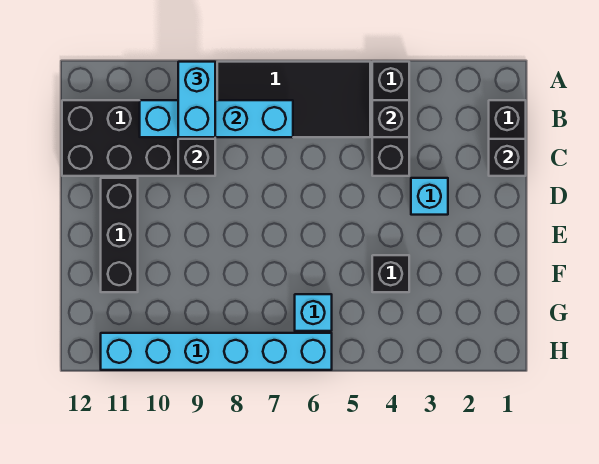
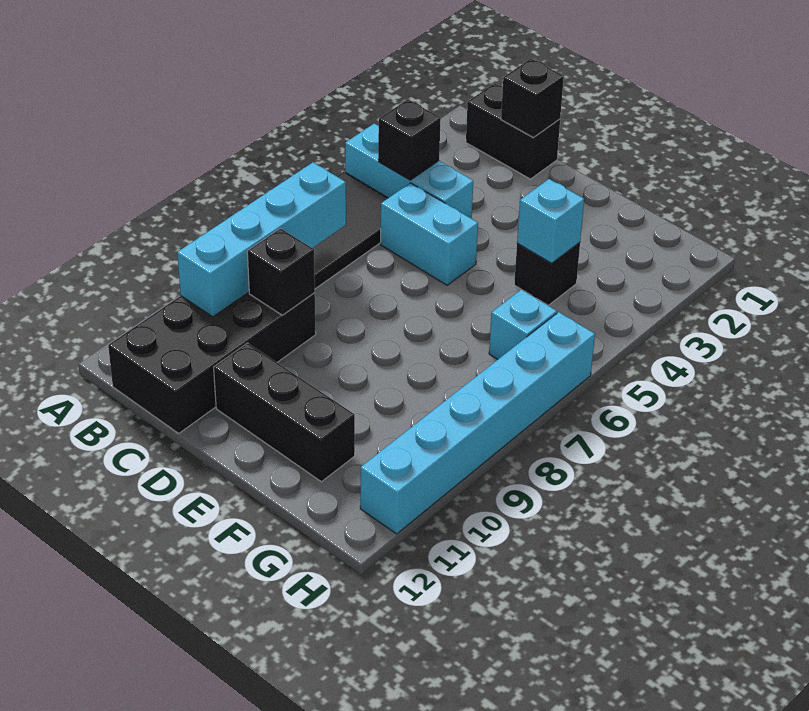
black brick A4:C4 level 1 -> cyan brick A4:C4 level 1
cyan brick A9:B9 level 3 -> cyan brick C5:D5 level 1
cyan brick D3 level 1 -> cyan brick F4 level 2

